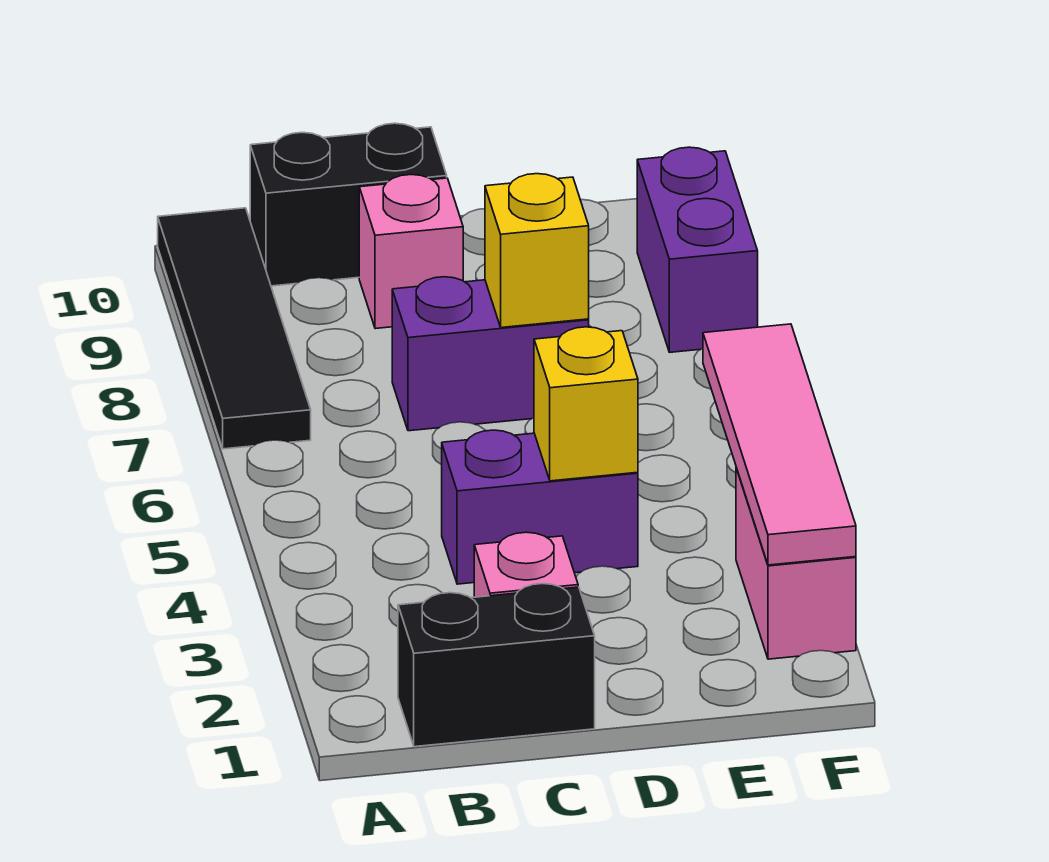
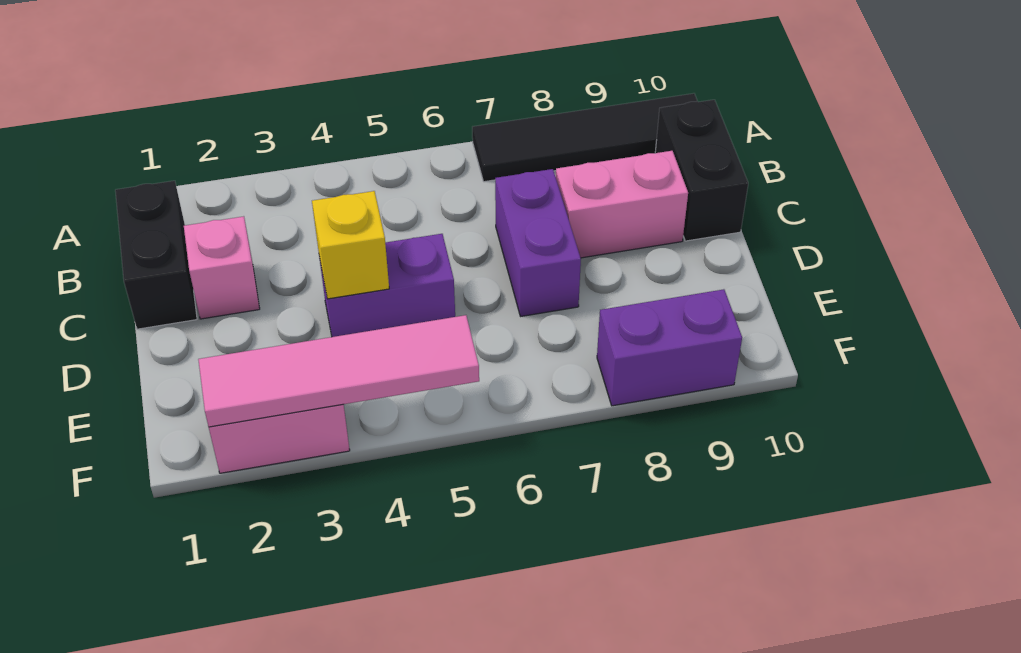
purple brick C4:D4 level 1 -> purple brick D4:D5 level 1
pink brick C9 level 1 -> pink brick C8:C9 level 1
yellow brick D7 level 2 -> none

